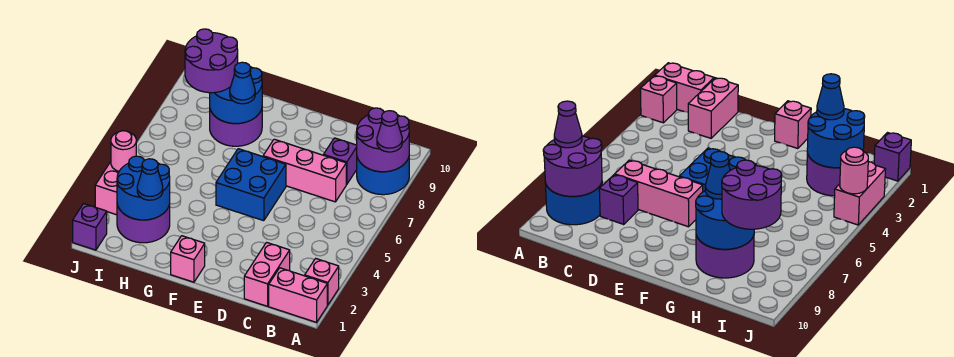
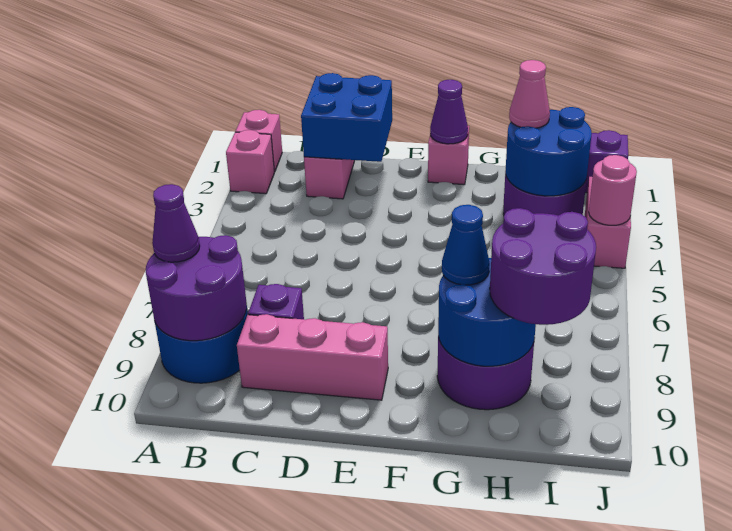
pink brick A1:B1 level 1 -> pink brick A1 level 1
pink brick C7:E7 level 1 -> pink brick C9:E9 level 1
blue brick E5:F6 level 1 -> blue brick C1:D2 level 2
none -> purple cone F1 level 2
blue cone H2 level 3 -> pink cone H2 level 3

